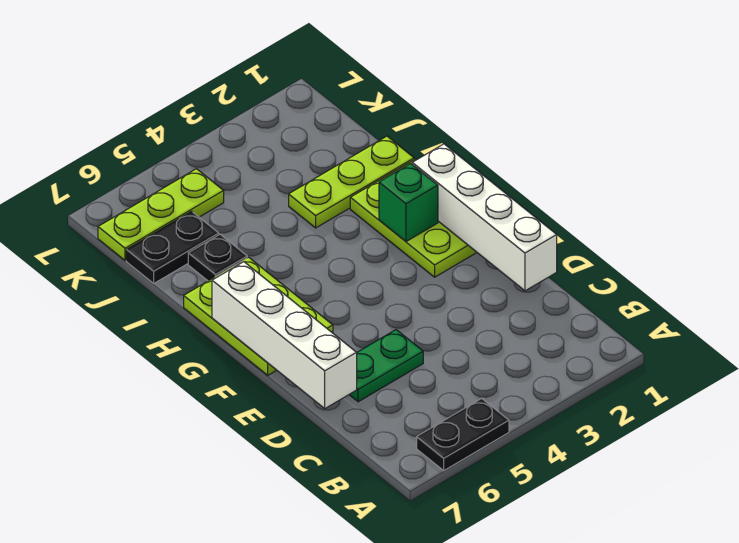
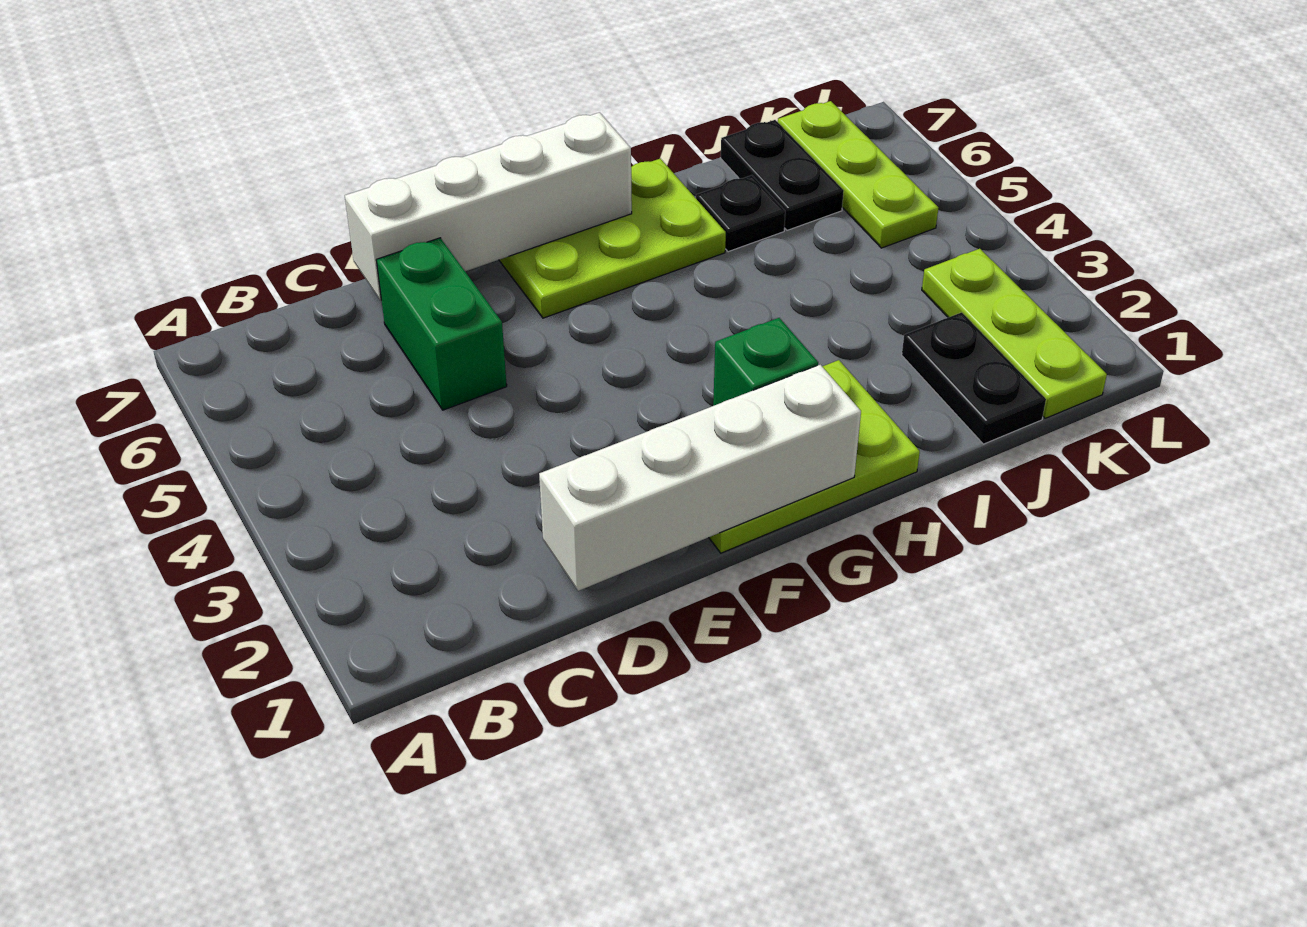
black plate A5:A6 level 1 -> black plate J1:J2 level 1
green plate D5:D6 level 1 -> green brick D5:D6 level 1
lime plate I1:I3 level 1 -> lime plate K1:K3 level 1

